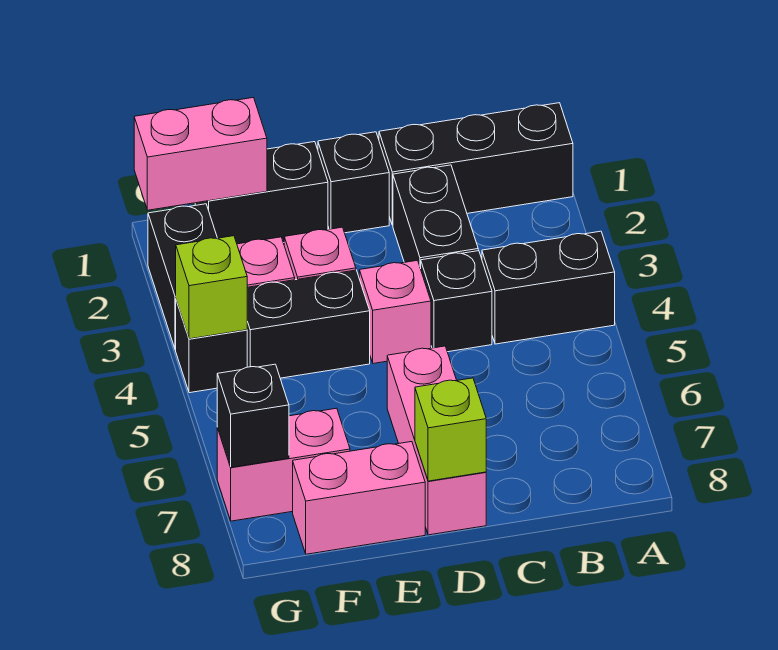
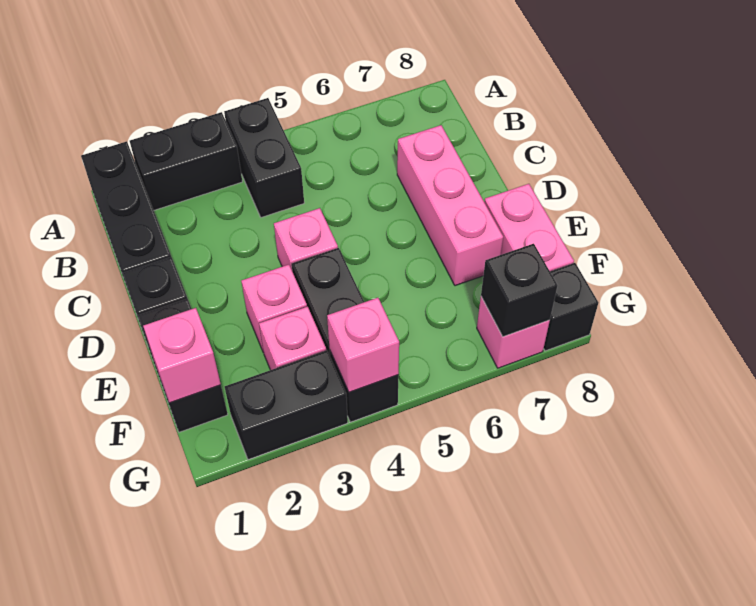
black brick C2:C3 level 1 -> black brick A2:A3 level 1
black brick C4 level 1 -> black brick G8 level 1
pink brick D6:D8 level 1 -> pink brick C7:E7 level 1
lime brick D8 level 2 -> none
pink brick F1:G1 level 2 -> pink brick F1 level 2
pink brick F7:G7 level 1 -> pink brick G7 level 1
lime brick G4 level 2 -> pink brick G4 level 2

